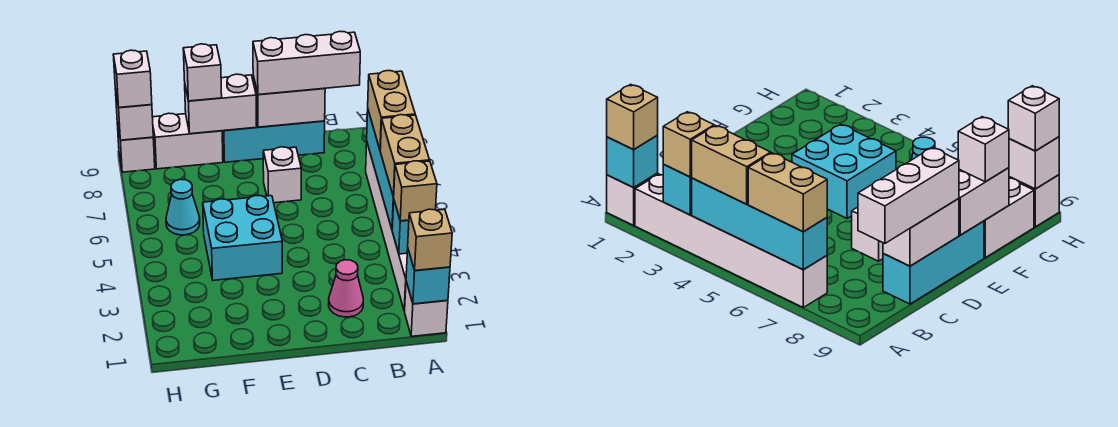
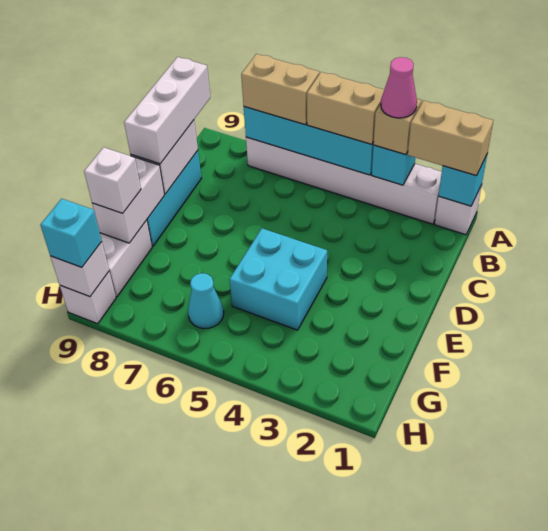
tan brick A1 level 3 -> tan brick A1:A2 level 3
pink cone C2 level 1 -> pink cone A3 level 4
white brick D7 level 1 -> none
white brick H9 level 3 -> cyan brick H9 level 3

